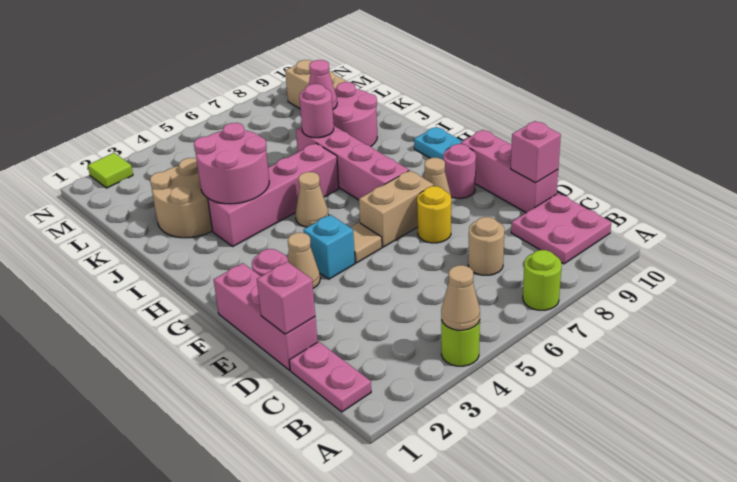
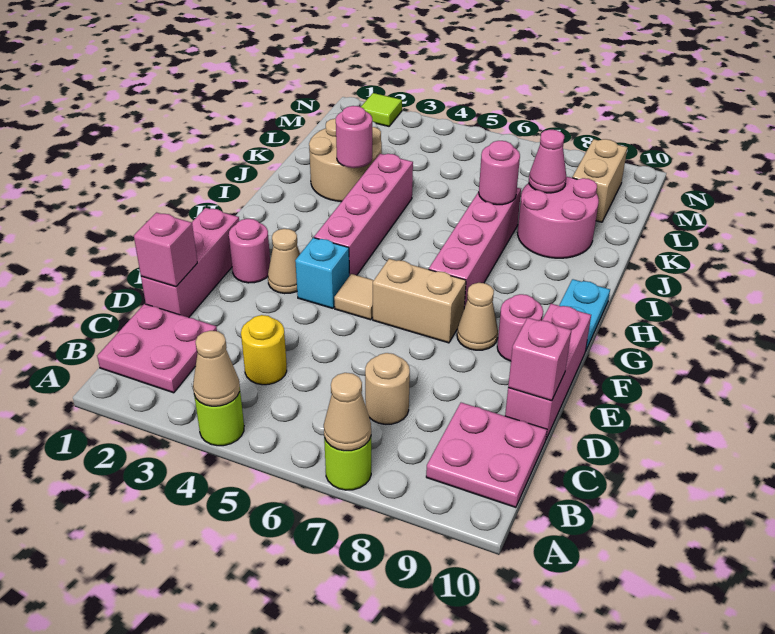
pink plate B1:C1 level 1 -> pink plate B1:C2 level 1
yellow round brick E7 level 1 -> yellow round brick C4 level 1
tan cone H5 level 1 -> tan cone A7 level 2
pink brick I3:I6 level 1 -> pink brick G4:J4 level 1
pink round brick I3:J4 level 2 -> pink round brick J3 level 2

